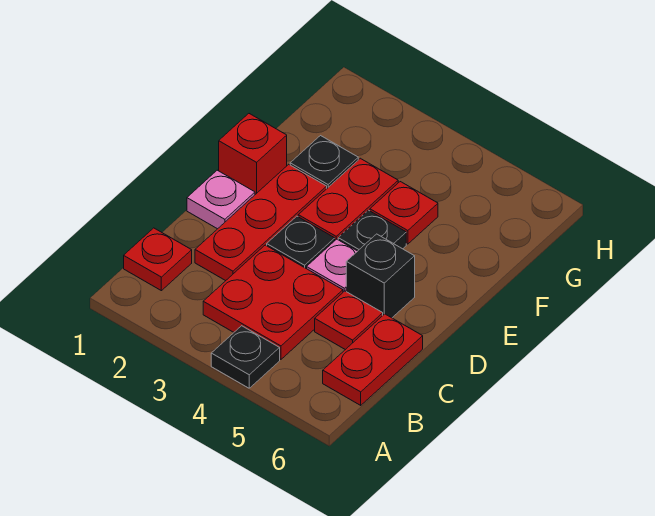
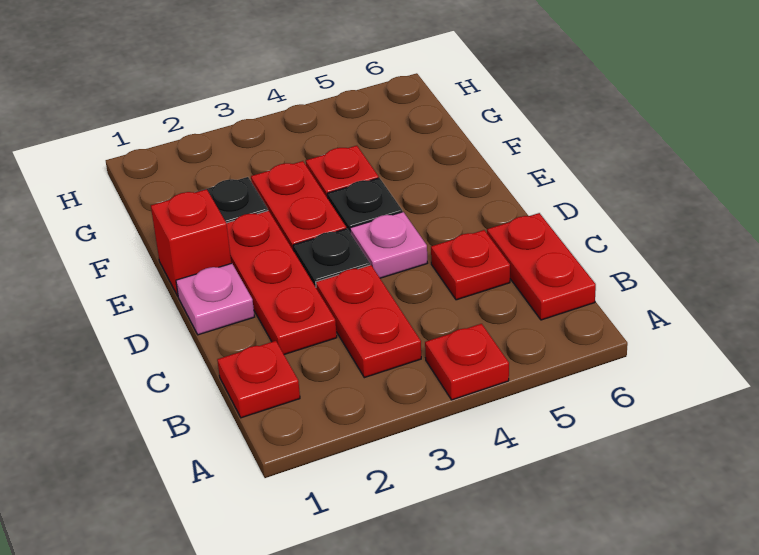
black plate A4 level 1 -> red plate A4 level 1
red plate B3:C4 level 1 -> red plate B3:C3 level 1
black brick D5 level 1 -> none

